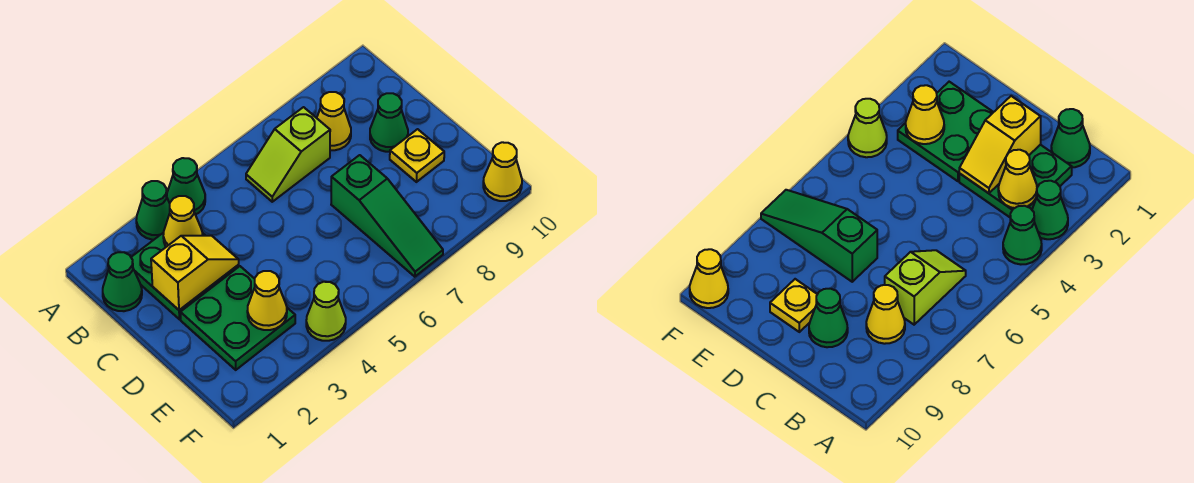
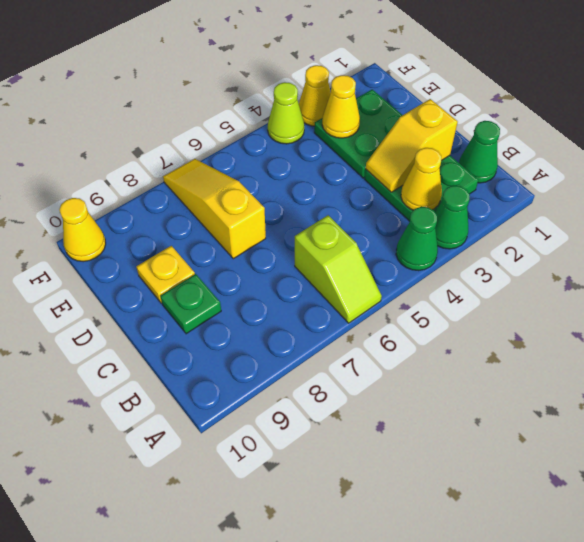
lime slope B6:B7 level 1 top 7 -> lime slope A6:B6 level 1 top B
yellow cone B8 level 1 -> yellow cone F3 level 1
green cone C9 level 1 -> green plate C9 level 1
green slope D7:F7 level 1 top D -> yellow slope D7:F7 level 1 top D

